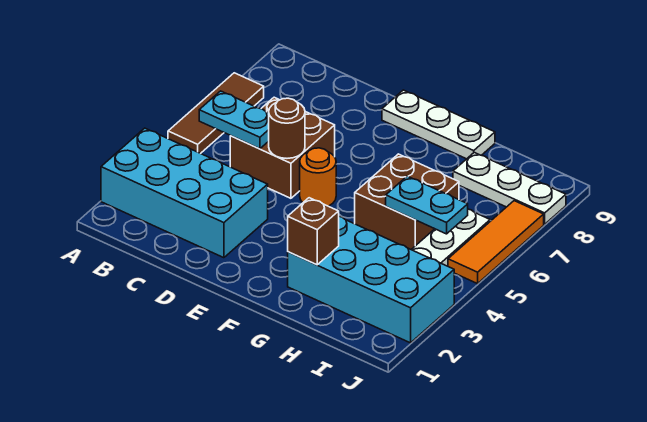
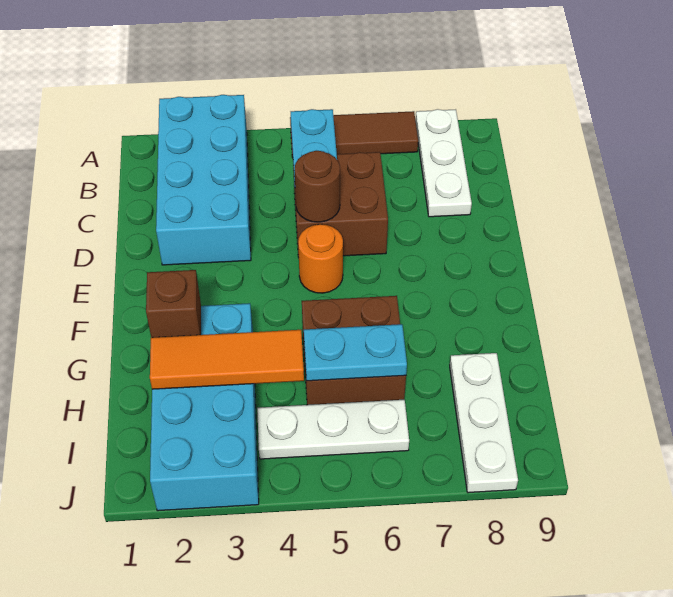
white plate E9:G9 level 1 -> white plate A8:C8 level 1
cyan plate H5:I5 level 2 -> cyan plate H5:H6 level 2
orange tile J5:J7 level 1 -> orange tile H2:H4 level 2

